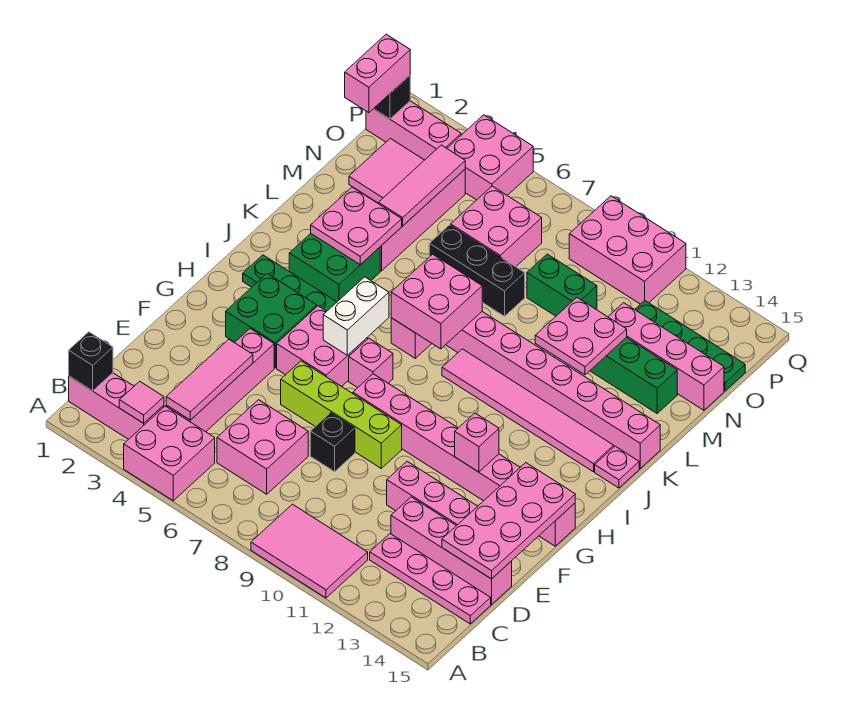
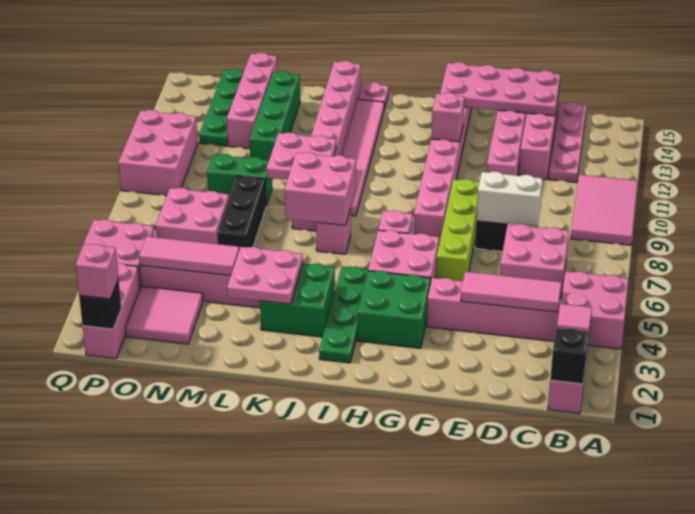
white brick H6:I6 level 2 -> white brick D8:E8 level 2
pink plate L11:M12 level 2 -> pink plate K9:L10 level 2
green brick N9:N10 level 1 -> green brick M9:N9 level 1
pink brick O1:P1 level 3 -> pink brick P1 level 3

